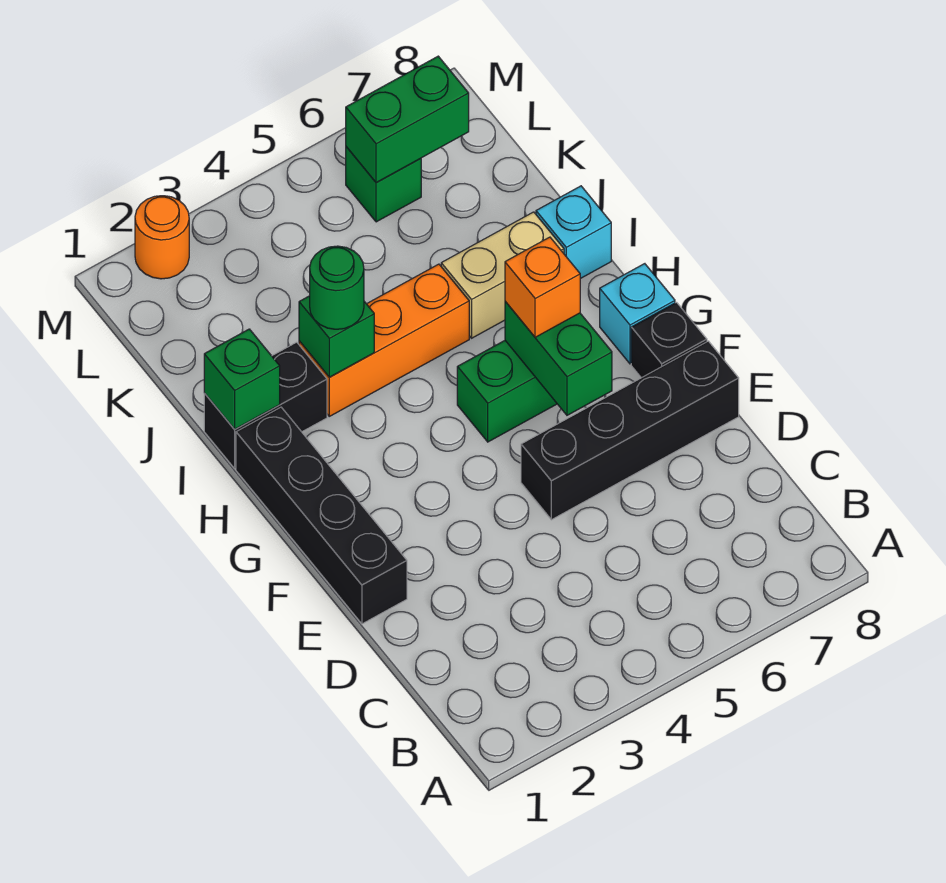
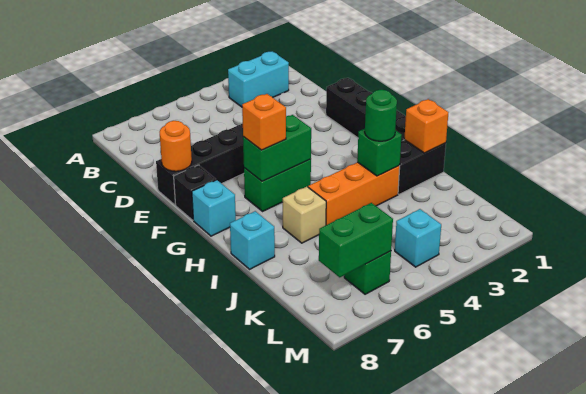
none -> cyan brick B2:B3 level 1
green brick F6:G6 level 2 -> green brick G5:G6 level 2
green brick I1 level 2 -> orange brick I1 level 2
tan brick I6:I7 level 1 -> tan brick I6 level 1
none -> cyan brick L4 level 1
orange round brick M2 level 1 -> orange round brick E8 level 2

